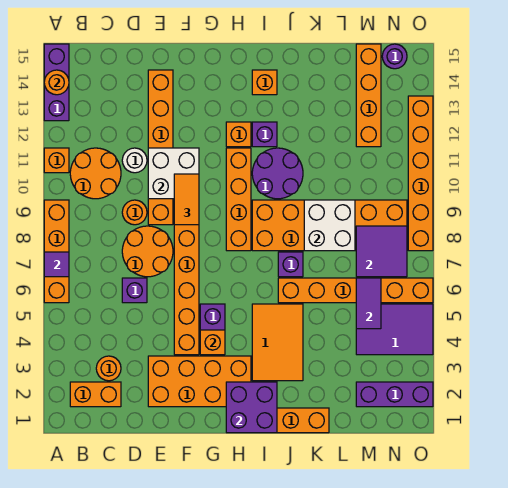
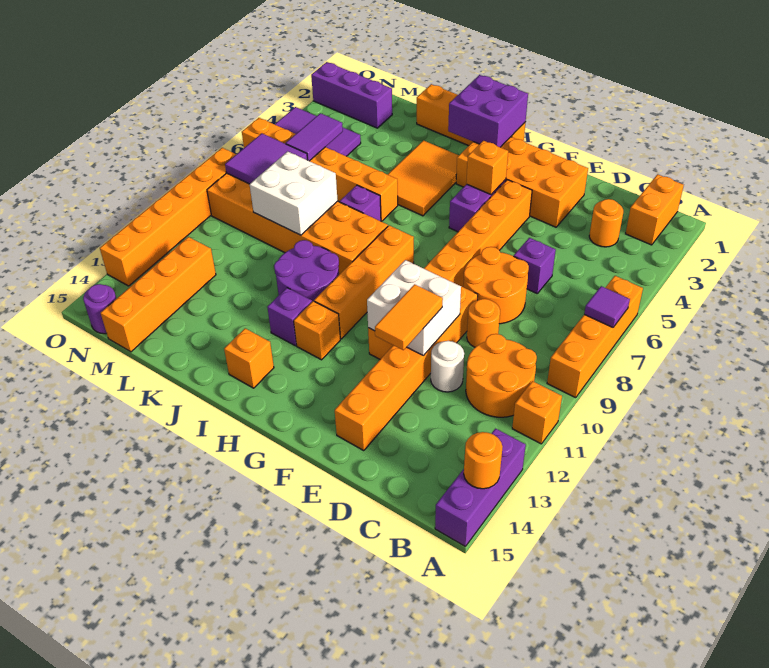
orange brick B2:C2 level 1 -> orange brick B1:B2 level 1
orange tile F9:F10 level 3 -> orange tile E11:E12 level 3

